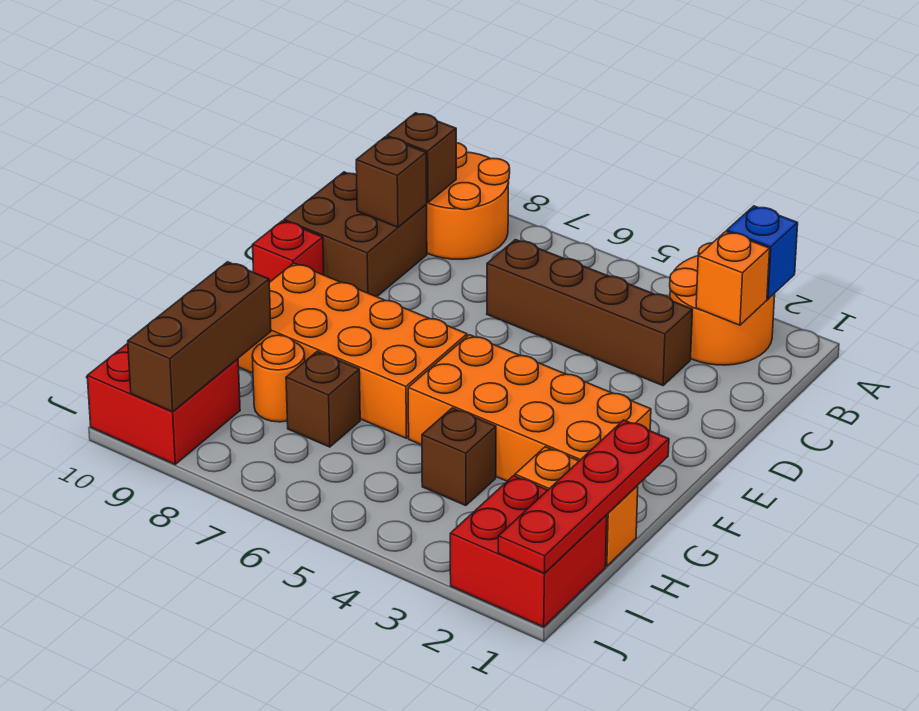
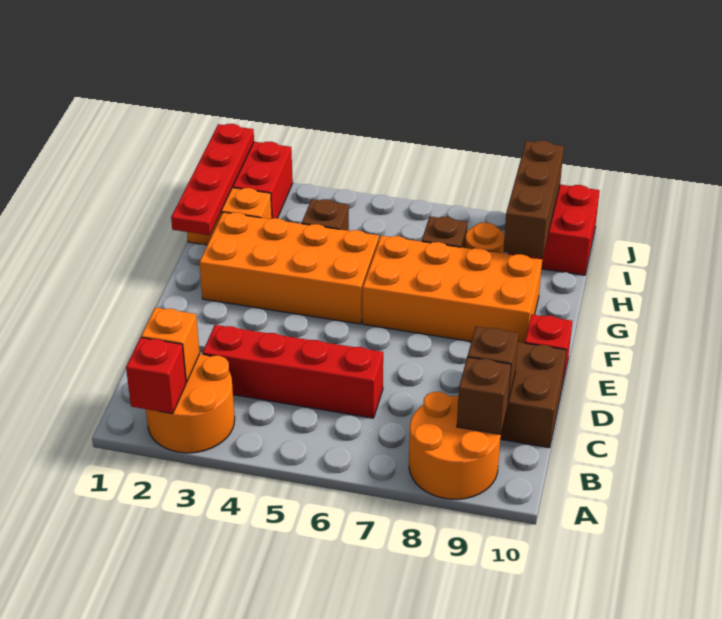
blue brick A2 level 2 -> red brick A2 level 2
brown brick C3:C6 level 1 -> red brick C3:C6 level 1

